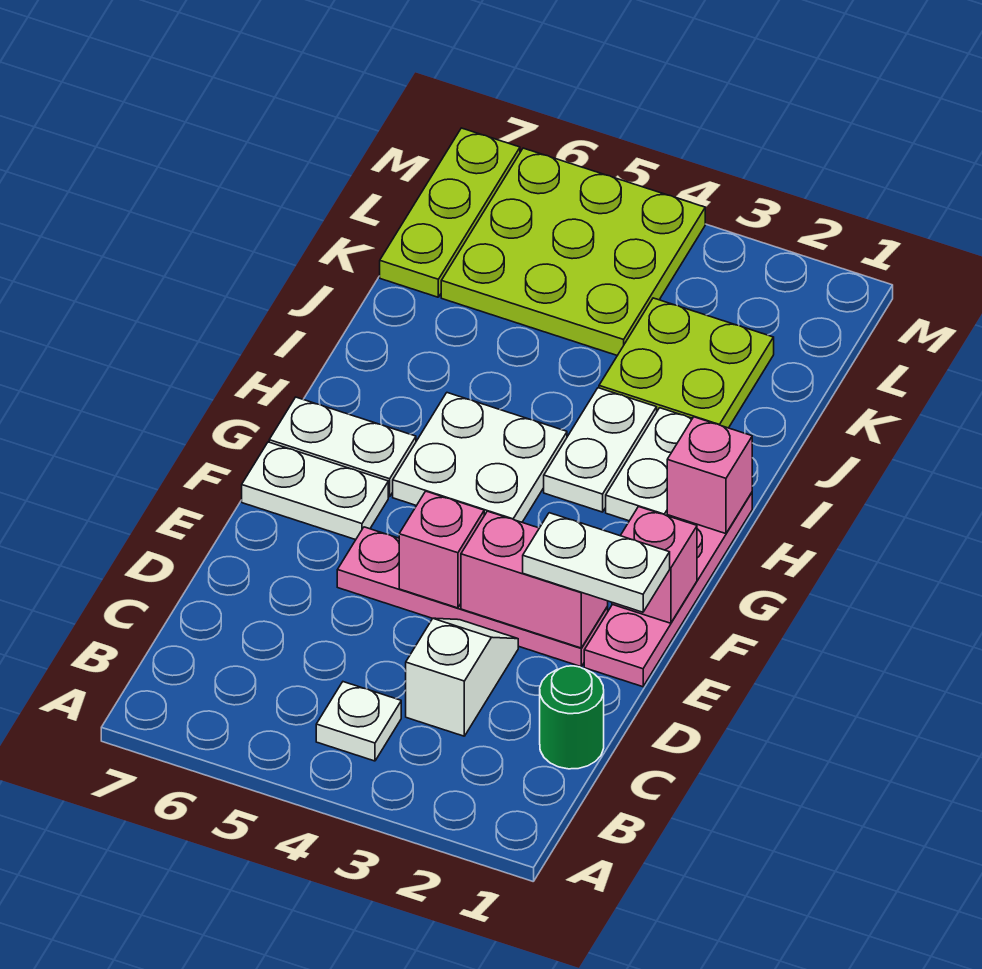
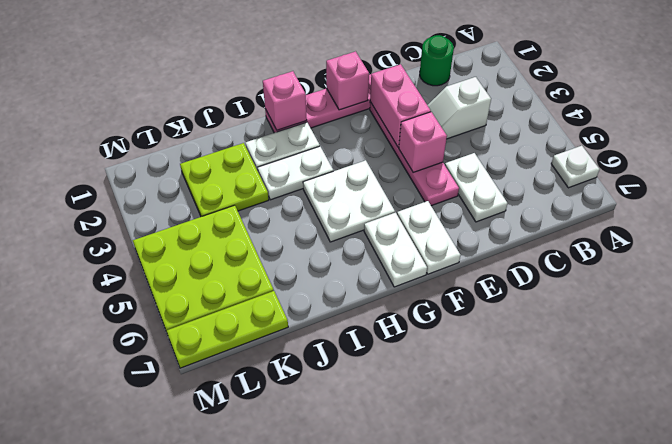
white plate B4 level 1 -> white plate A6 level 1
white plate E1:E2 level 3 -> white plate D5:D6 level 1

